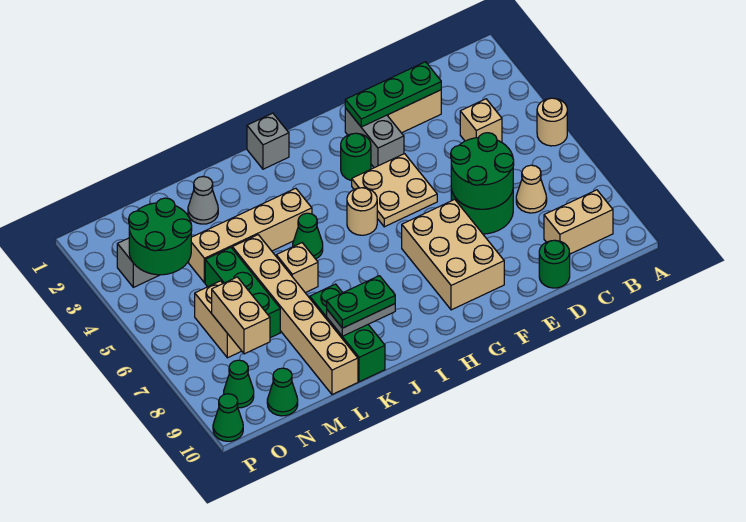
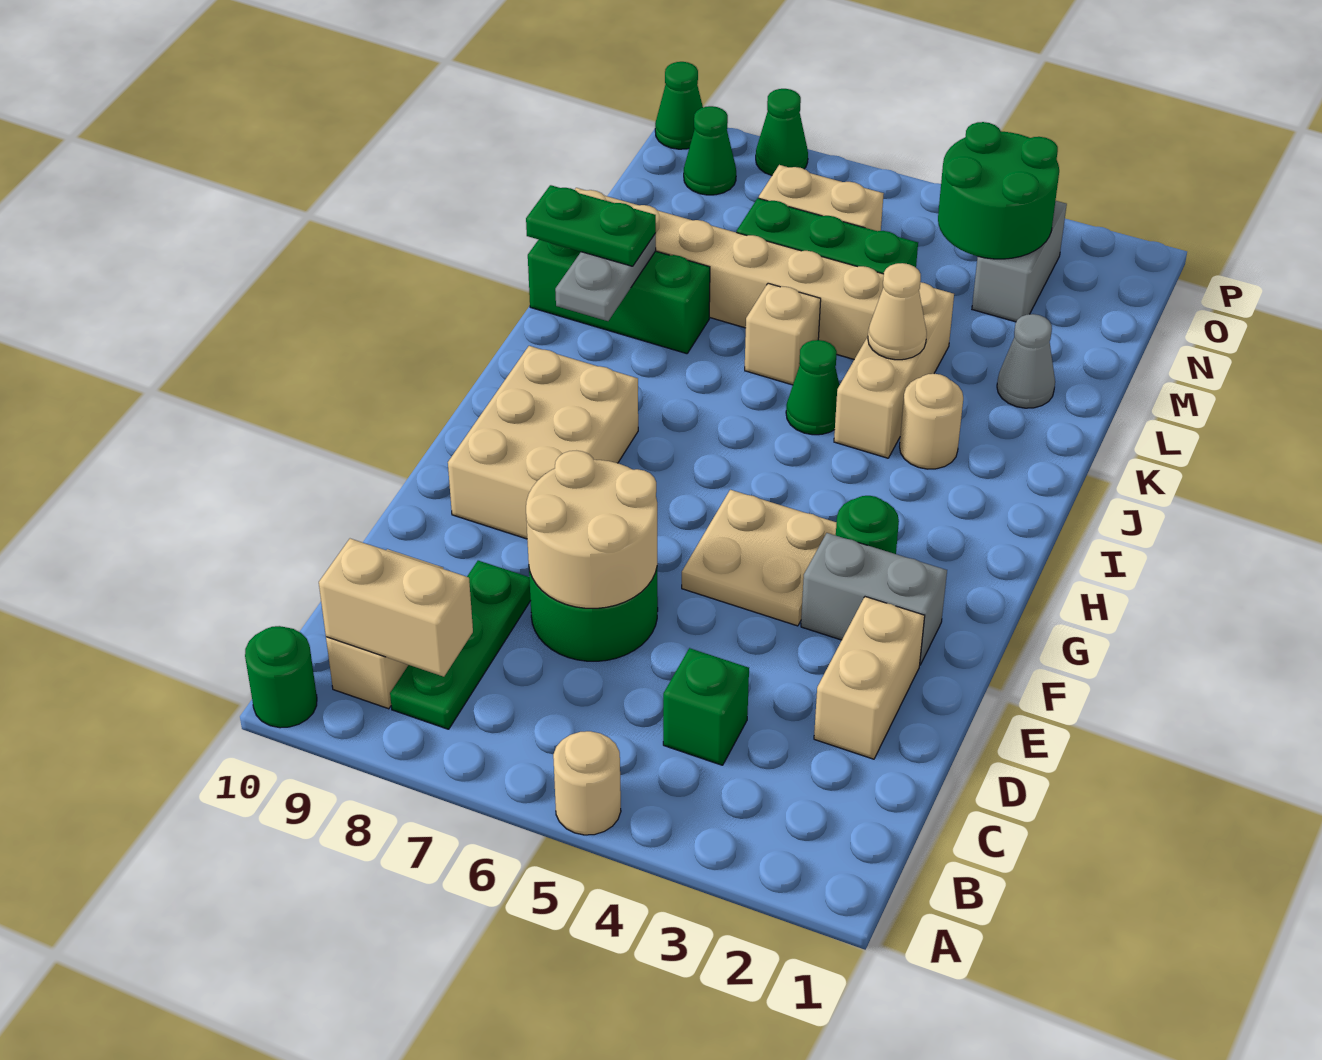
tan brick C4 level 1 -> green brick C4 level 1
tan cone C7 level 1 -> tan cone K4 level 2
green plate D2:F2 level 2 -> green plate B8:D8 level 1
green round brick D6:E7 level 2 -> tan round brick D6:E7 level 2
green round brick D10 level 1 -> green round brick A10 level 1
tan brick F7:G9 level 1 -> tan brick F8:H9 level 1
tan round brick H5 level 1 -> tan round brick J3 level 1
grey brick I1 level 1 -> none
tan brick J4:M4 level 1 -> tan brick J4:L4 level 1
green plate J9:K9 level 3 -> green plate K9:K10 level 3
tan brick N7:N8 level 2 -> tan brick B8:B9 level 2
green cone N10 level 1 -> green cone P8 level 1

